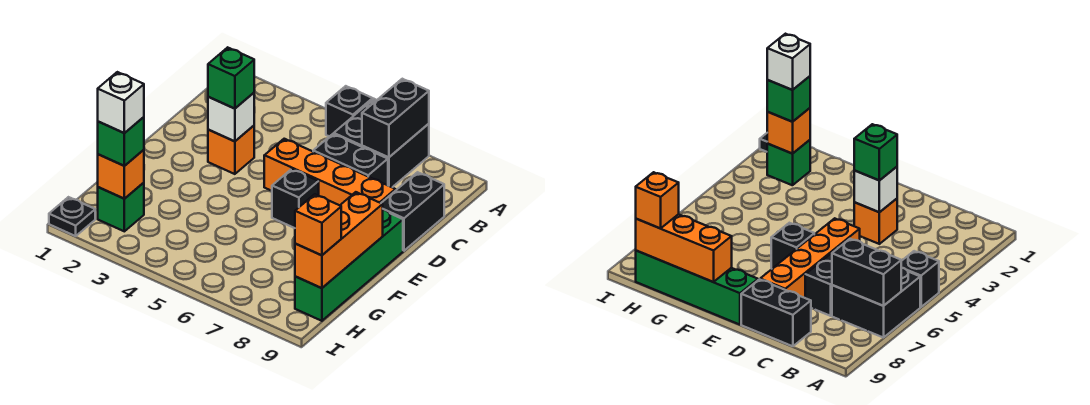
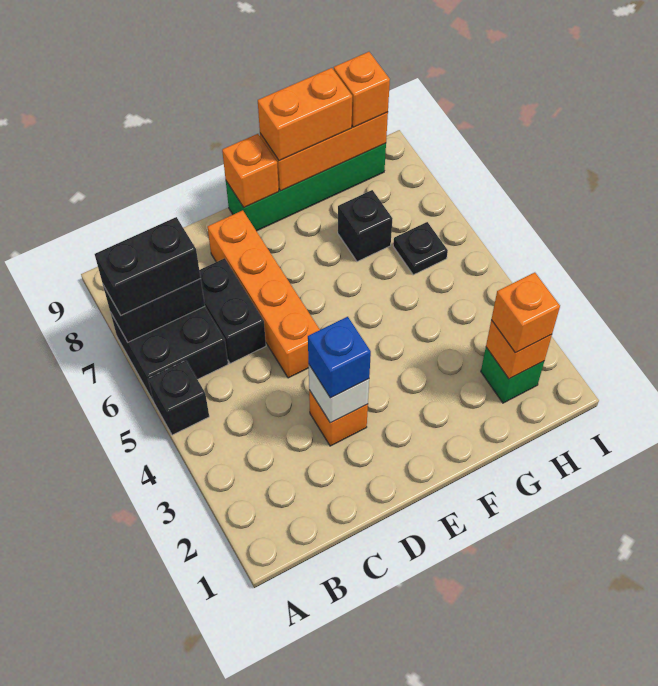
black brick C9:D9 level 1 -> black brick A7:B7 level 3
green brick D3 level 3 -> blue brick D3 level 3
black brick E6 level 1 -> black brick G7 level 1
none -> orange brick E9 level 2
none -> orange brick F9:G9 level 3
green brick H2 level 3 -> orange brick H2 level 3
white brick H2 level 4 -> none
black plate I1 level 1 -> black plate H6 level 1

